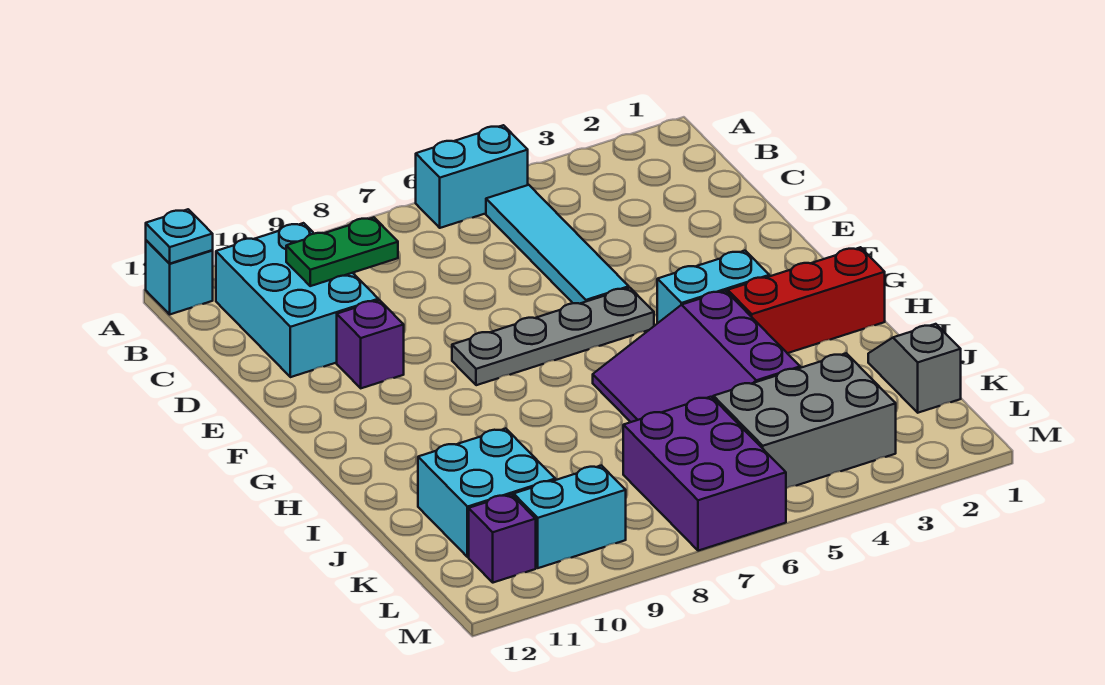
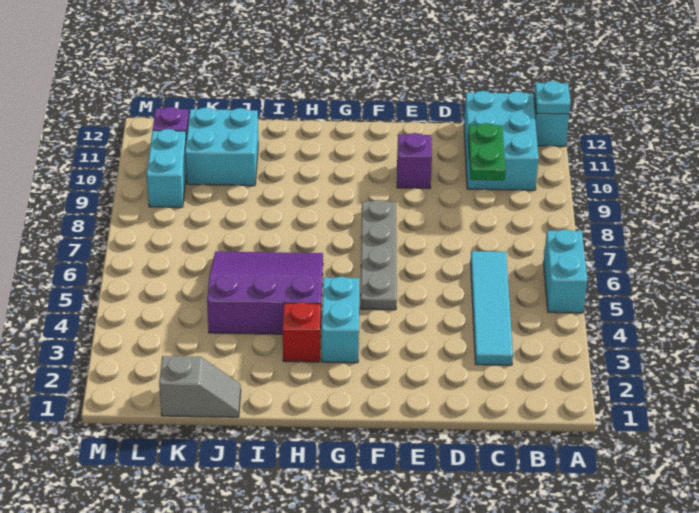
cyan tile B5:E5 level 1 -> cyan tile C3:C6 level 1
cyan brick B10:D11 level 1 -> cyan brick B10:C12 level 1
red brick H1:H3 level 1 -> red brick H3 level 1
grey brick K3:L5 level 1 -> none
purple brick K6:M7 level 1 -> none

